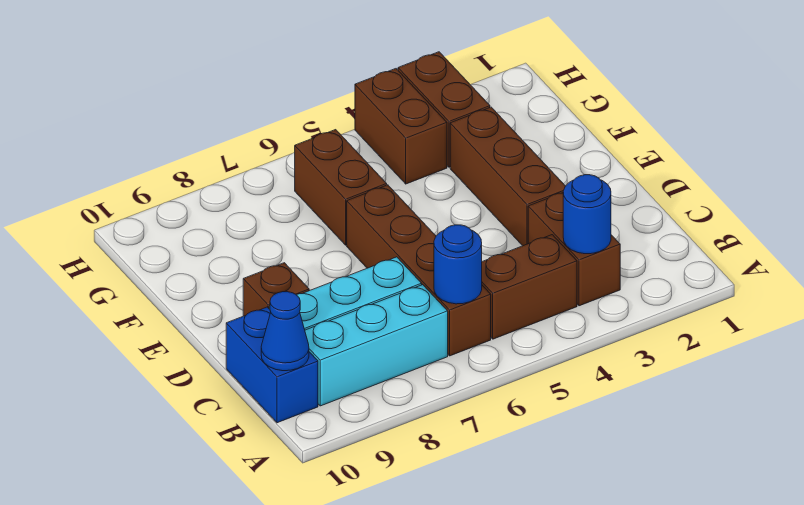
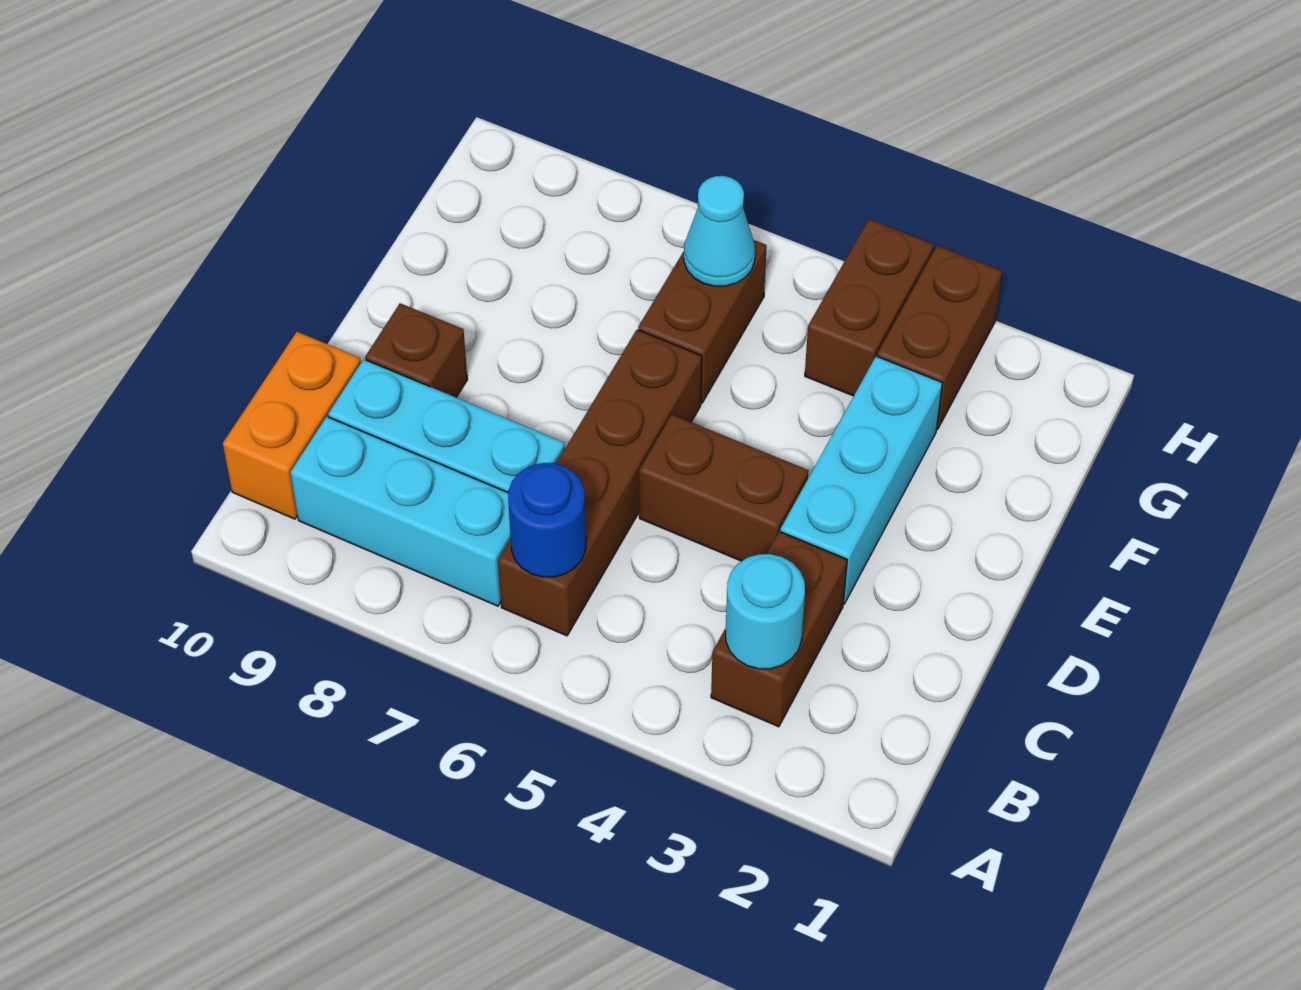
blue round brick B3 level 2 -> cyan round brick B3 level 2
brown brick B4:B5 level 1 -> brown brick D4:D5 level 1
blue brick B10:C10 level 1 -> orange brick B10:C10 level 1
blue cone B10 level 2 -> none
brown brick D3:F3 level 1 -> cyan brick D3:F3 level 1
none -> cyan cone G6 level 2

